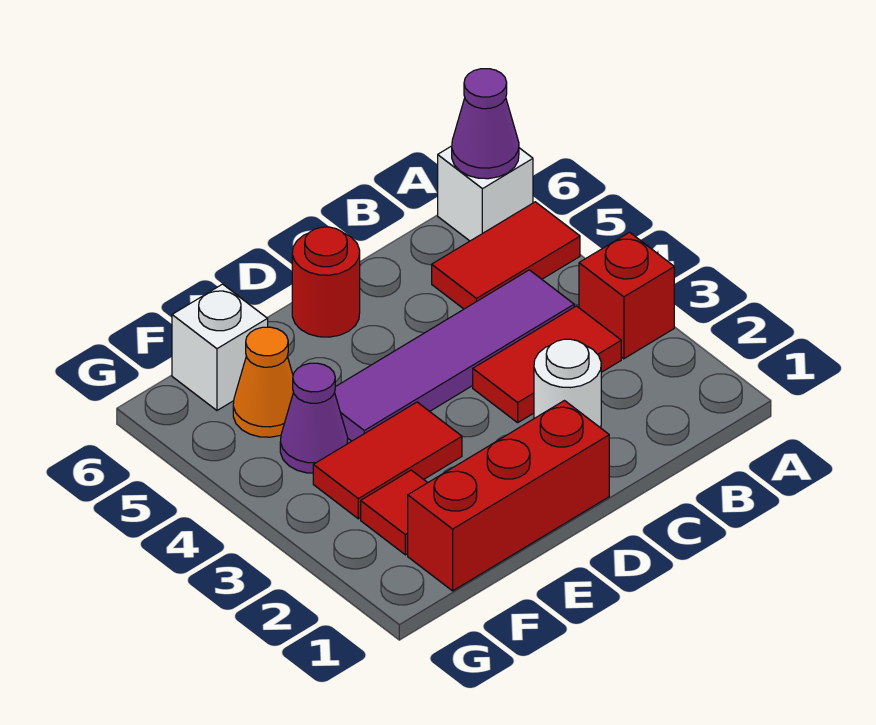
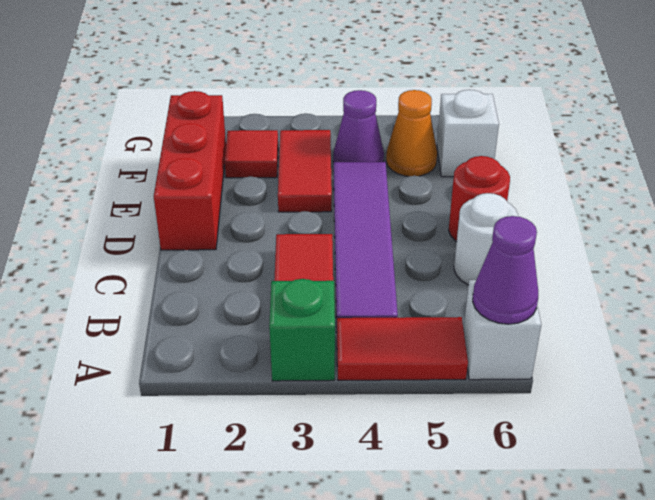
red brick A3 level 1 -> green brick A3 level 1
red tile A5:B5 level 1 -> red tile A4:A5 level 1
white round brick C2 level 1 -> white round brick C6 level 1

